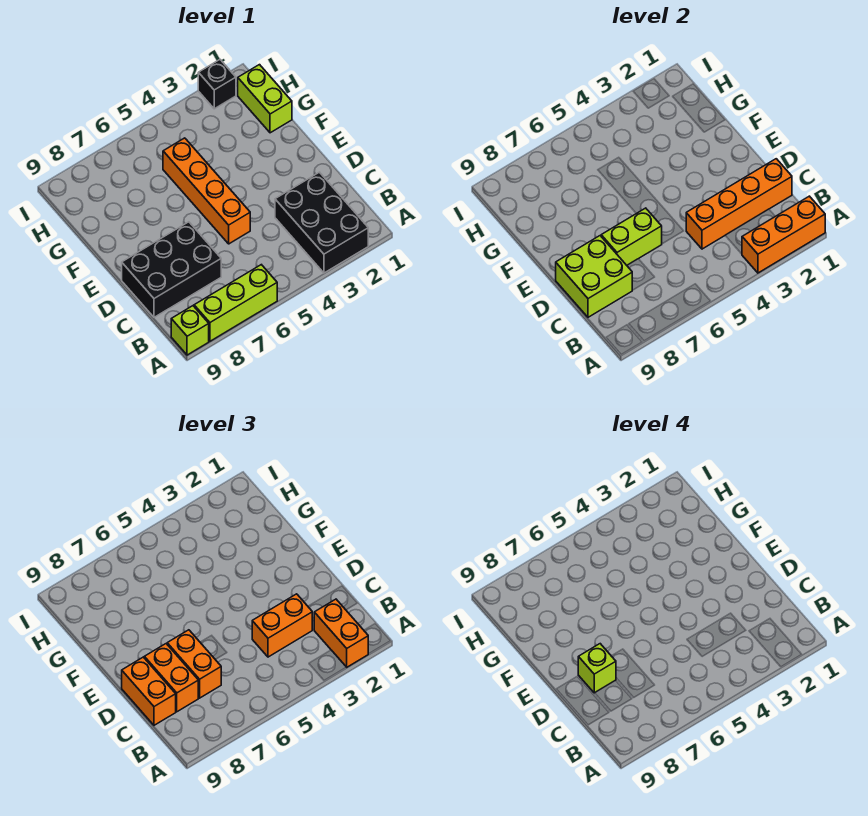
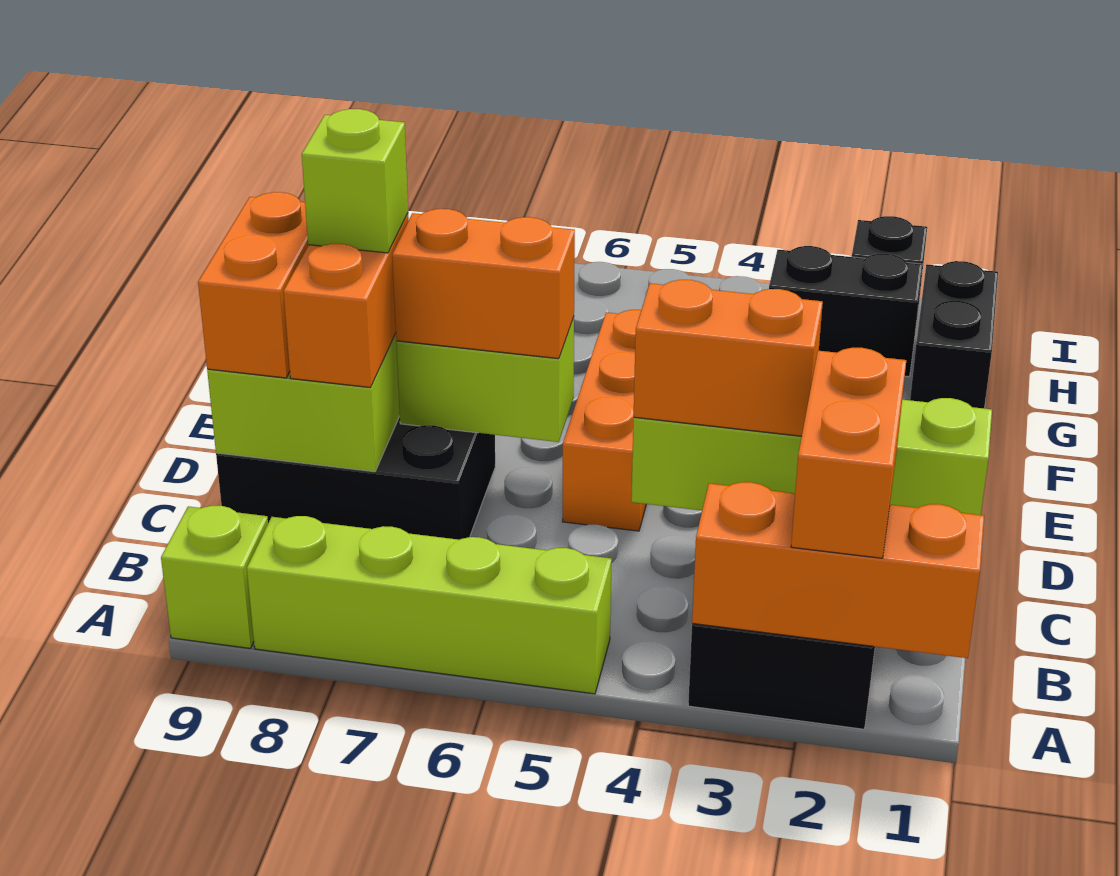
lime brick A6:A8 level 1 -> lime brick A5:A8 level 1
orange brick C1:C4 level 2 -> lime brick C1:C4 level 2
orange brick C7:D7 level 3 -> orange brick D6:D7 level 3
orange brick D5:G5 level 1 -> orange brick D5:F5 level 1
lime brick G1:H1 level 1 -> black brick G1:H1 level 1
none -> black brick H2:H3 level 1

